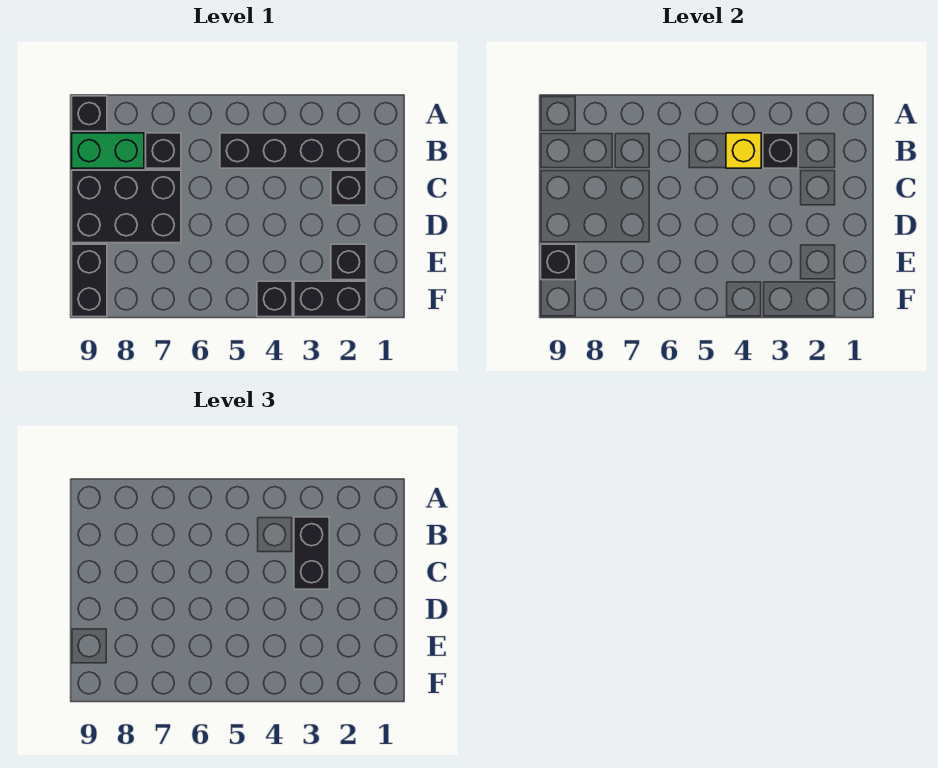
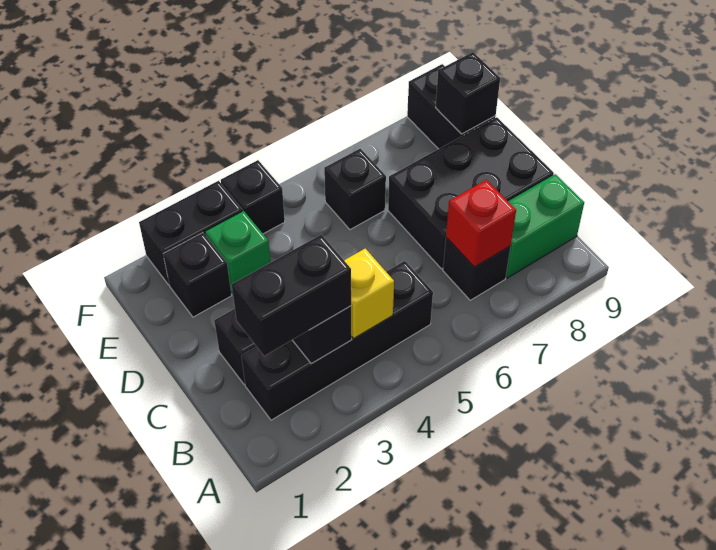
black brick A9 level 1 -> black brick E6 level 1
black brick B3:C3 level 3 -> black brick B2:B3 level 3
none -> red brick B7 level 2
none -> green brick E3 level 1

